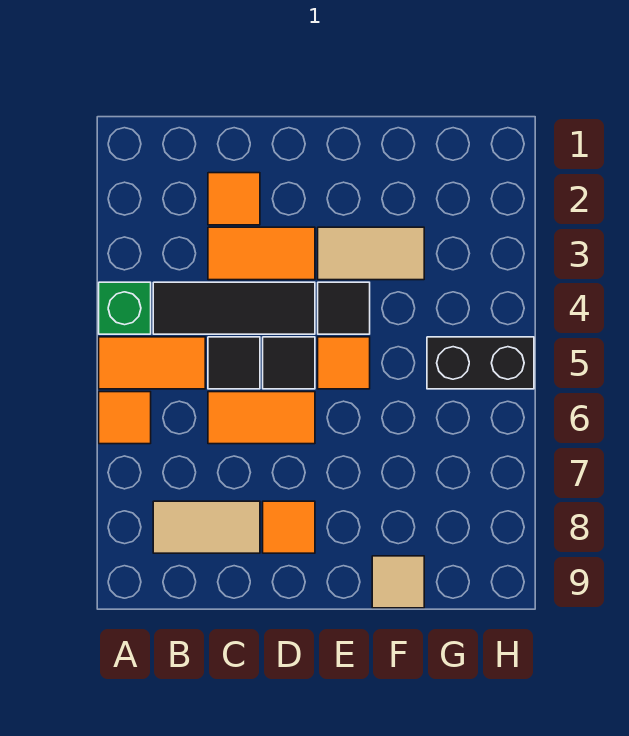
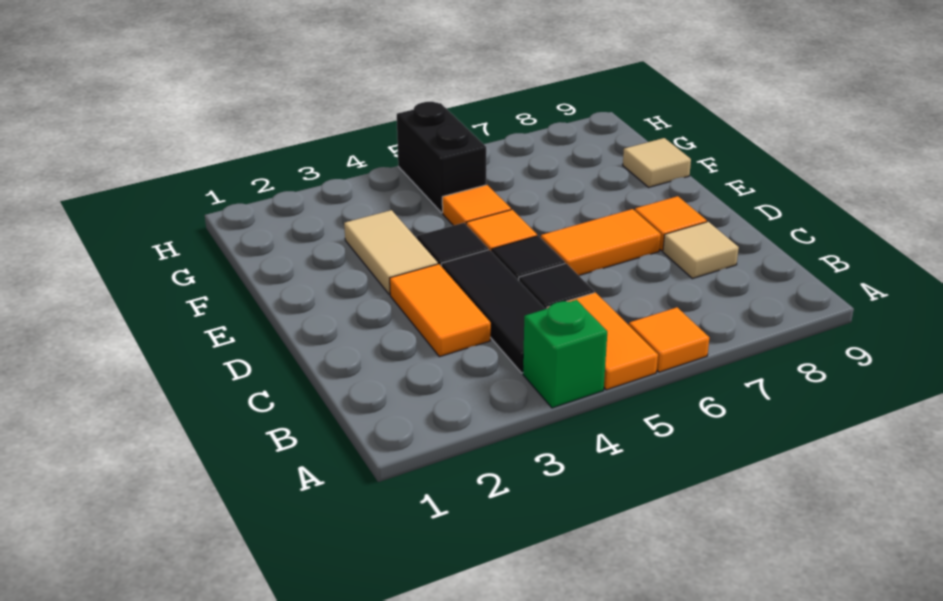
tan tile B8:C8 level 1 -> tan tile C8 level 1
orange tile C2 level 1 -> orange tile F5 level 1
orange tile C6:D6 level 1 -> orange tile D6:D7 level 1

